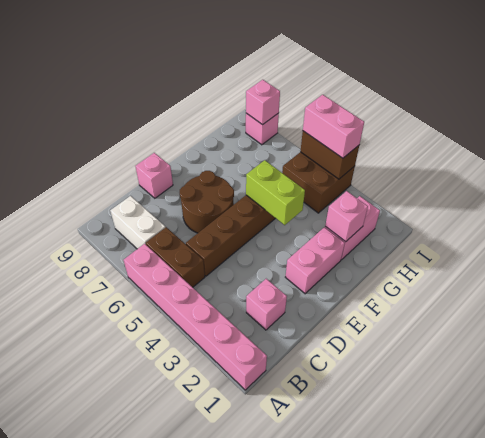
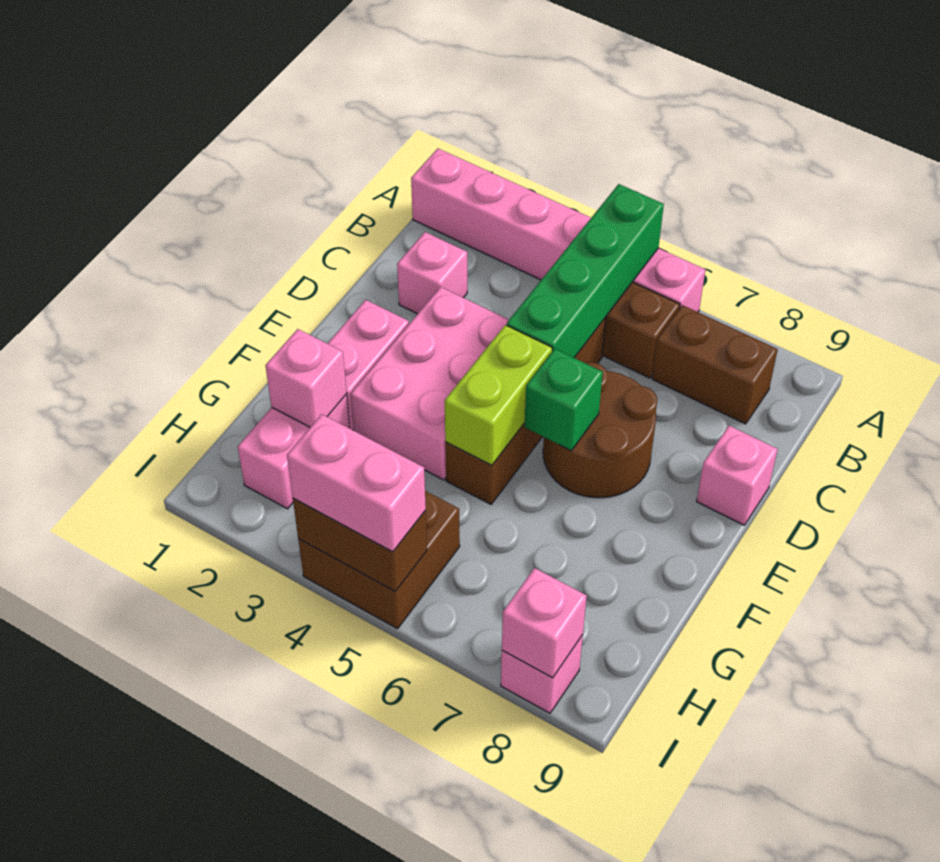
none -> green brick A5:D5 level 2
white brick B7:B8 level 1 -> brown brick B7:B8 level 1
none -> pink brick D3:F4 level 1
none -> green brick E6 level 2
lime brick F4:F5 level 2 -> lime brick E5:F5 level 2

